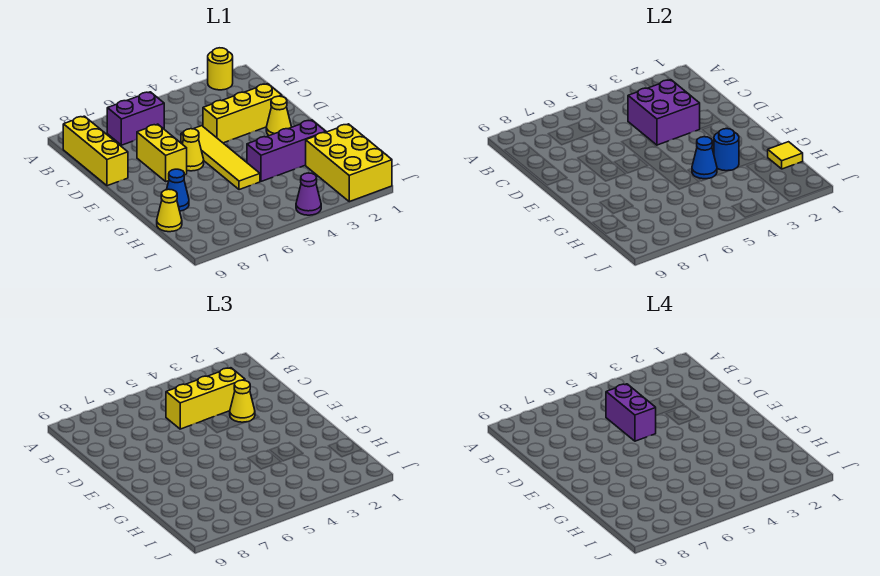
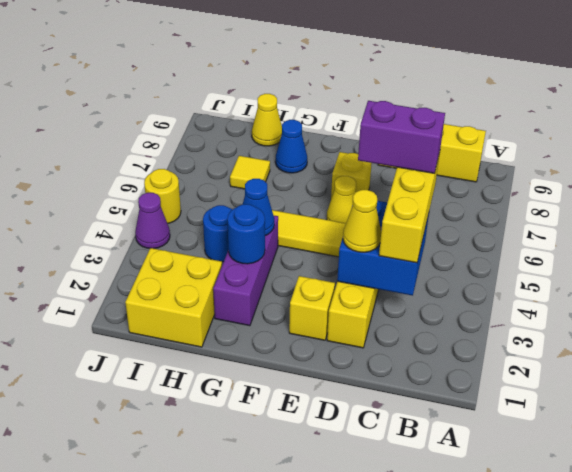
yellow round brick A2 level 1 -> yellow round brick J5 level 1
purple brick B6:B7 level 1 -> none
purple brick C3:D4 level 2 -> blue brick C3:D4 level 2
yellow brick D7:E7 level 1 -> yellow brick E7 level 1
yellow cone E2 level 1 -> yellow brick E2 level 1
yellow brick H1:J2 level 1 -> yellow brick H1:I2 level 1
yellow tile H1 level 2 -> yellow tile H7 level 1
none -> blue round brick H4 level 1

